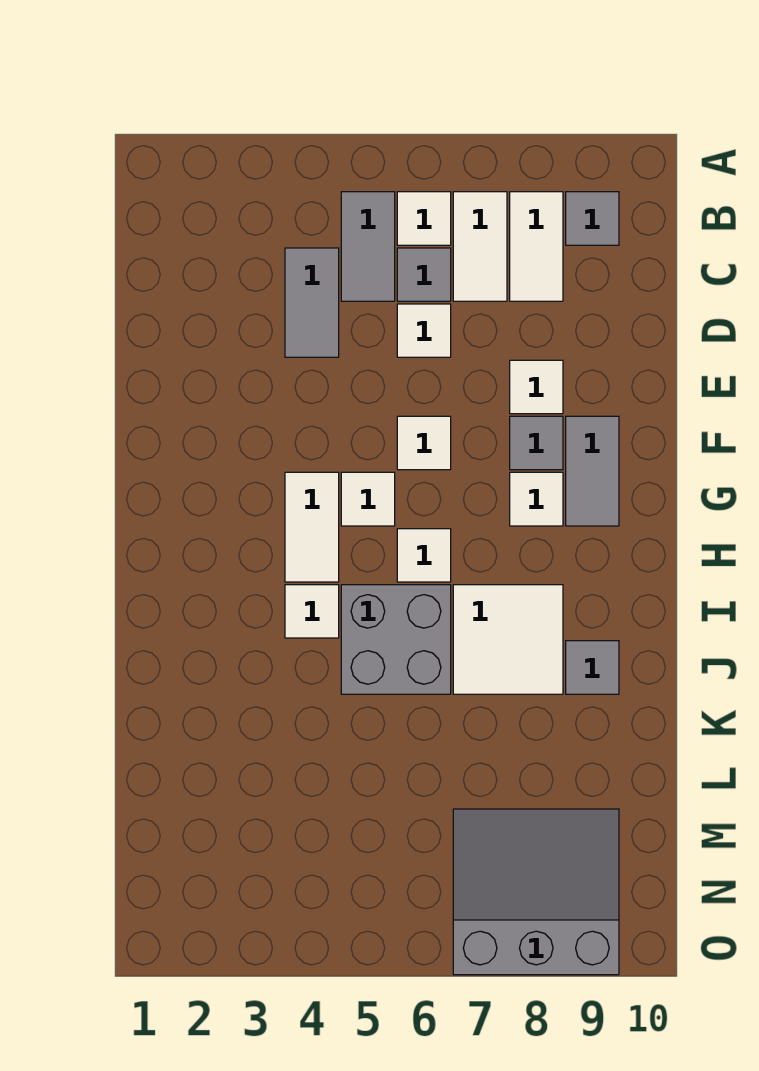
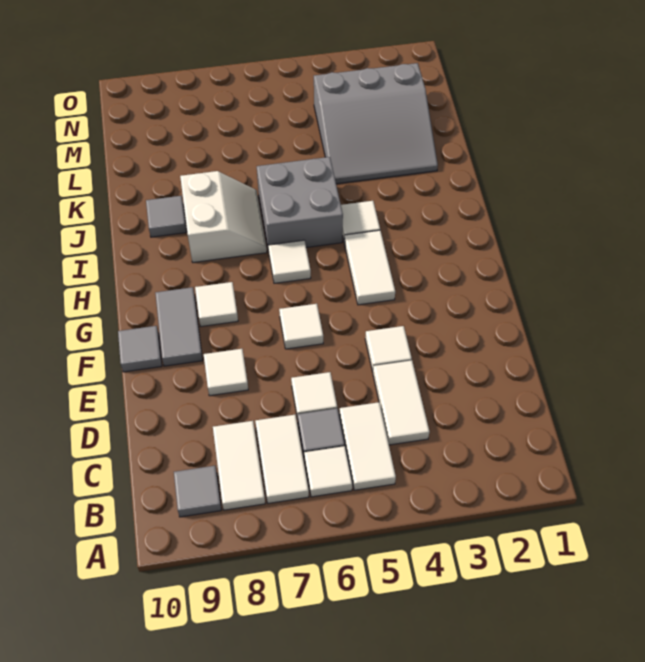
grey tile B5:C5 level 1 -> white tile B5:C5 level 1
grey tile C4:D4 level 1 -> white tile C4:D4 level 1
grey tile F8 level 1 -> grey tile F10 level 1
white tile G5 level 1 -> white tile E4 level 1
white tile I7:J8 level 1 -> white slope I7:J8 level 1 top 8
grey slope M7:O9 level 1 top O -> grey slope K2:M4 level 1 top M

